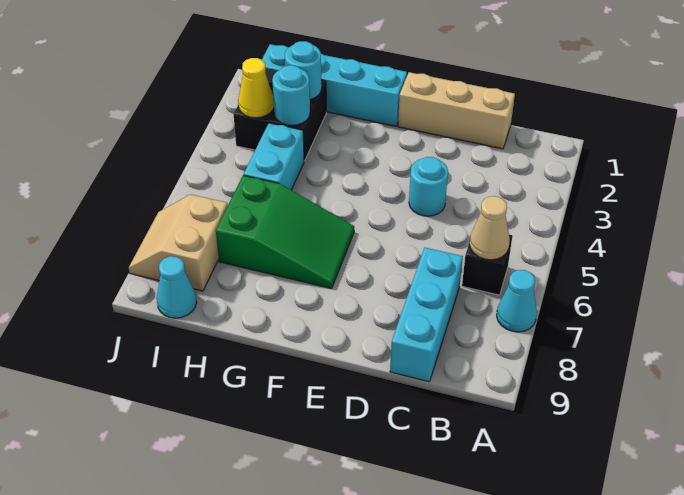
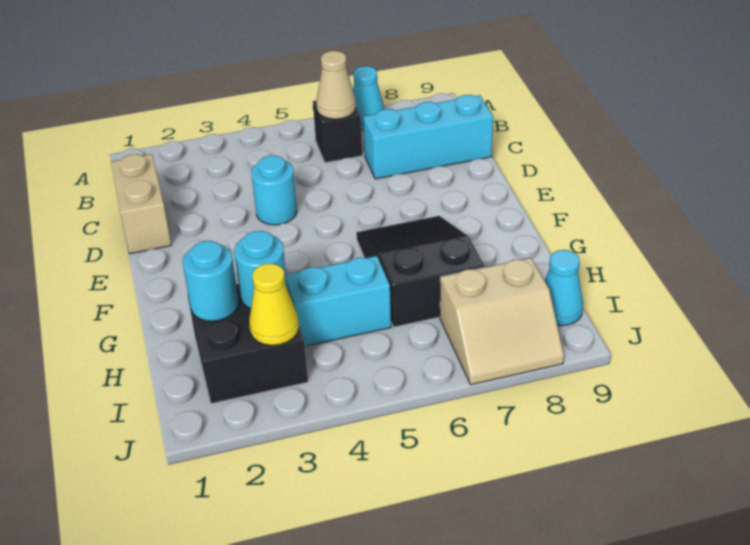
tan brick C1:E1 level 1 -> tan brick C1:D1 level 1
cyan brick F1:I1 level 1 -> none
green slope F6:H7 level 1 top H -> black slope F6:H7 level 1 top H

